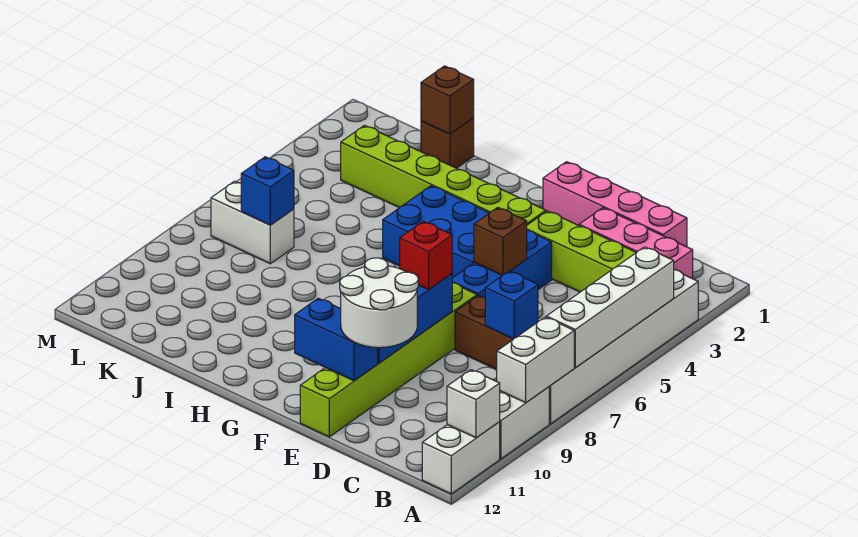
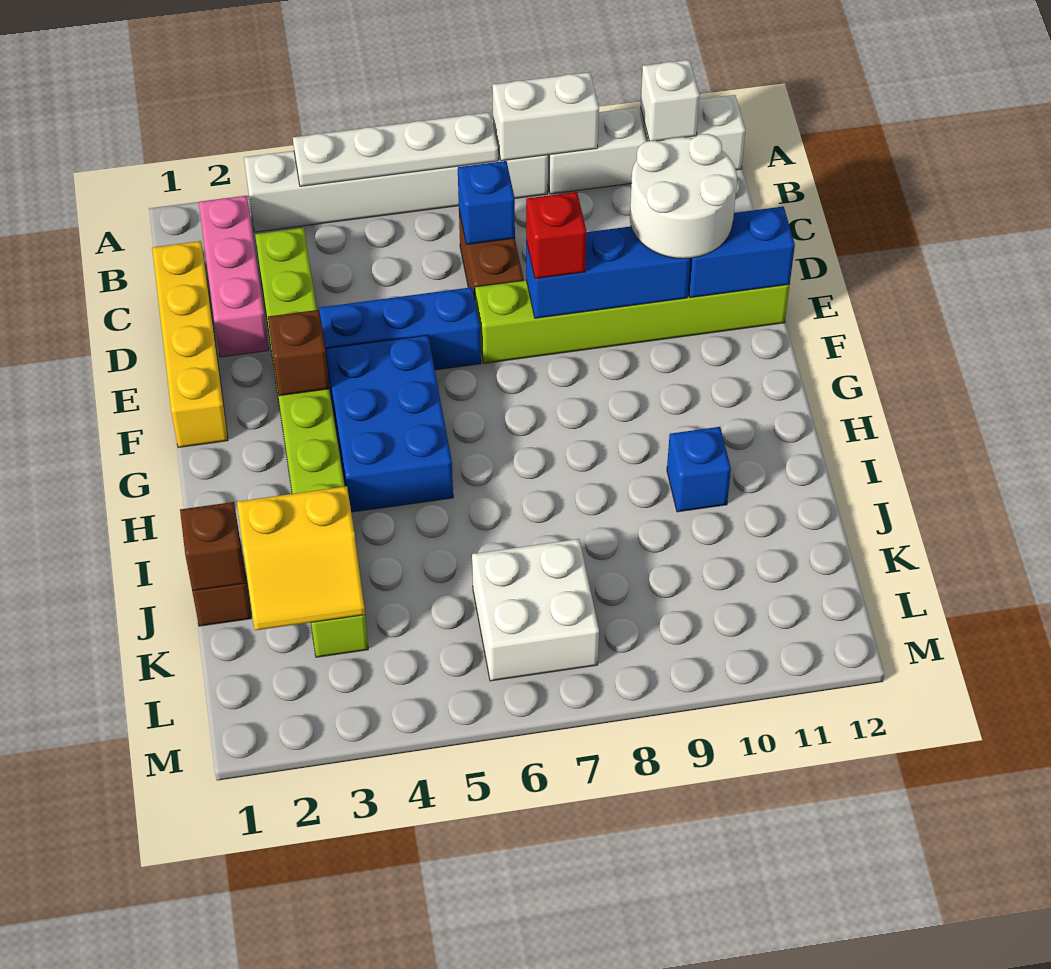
white brick A4:A7 level 2 -> white plate A4:A7 level 2
pink brick C1:F1 level 1 -> yellow brick C1:F1 level 1
brown brick E5 level 2 -> brown brick F3 level 2
blue brick E11:F11 level 2 -> blue brick E11:E12 level 2
none -> yellow slope J2:K3 level 2 top J
white brick K7:L7 level 1 -> white brick K6:L7 level 1
blue brick K7 level 2 -> blue brick I10 level 1

